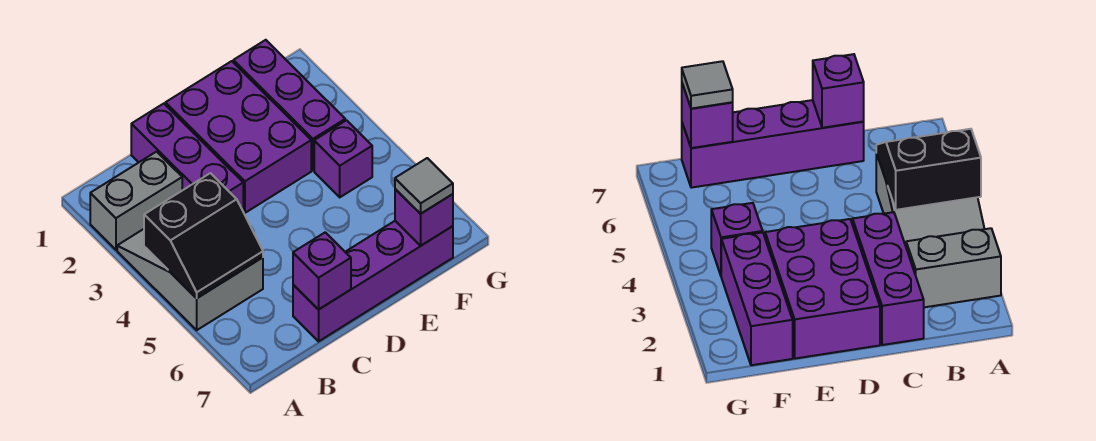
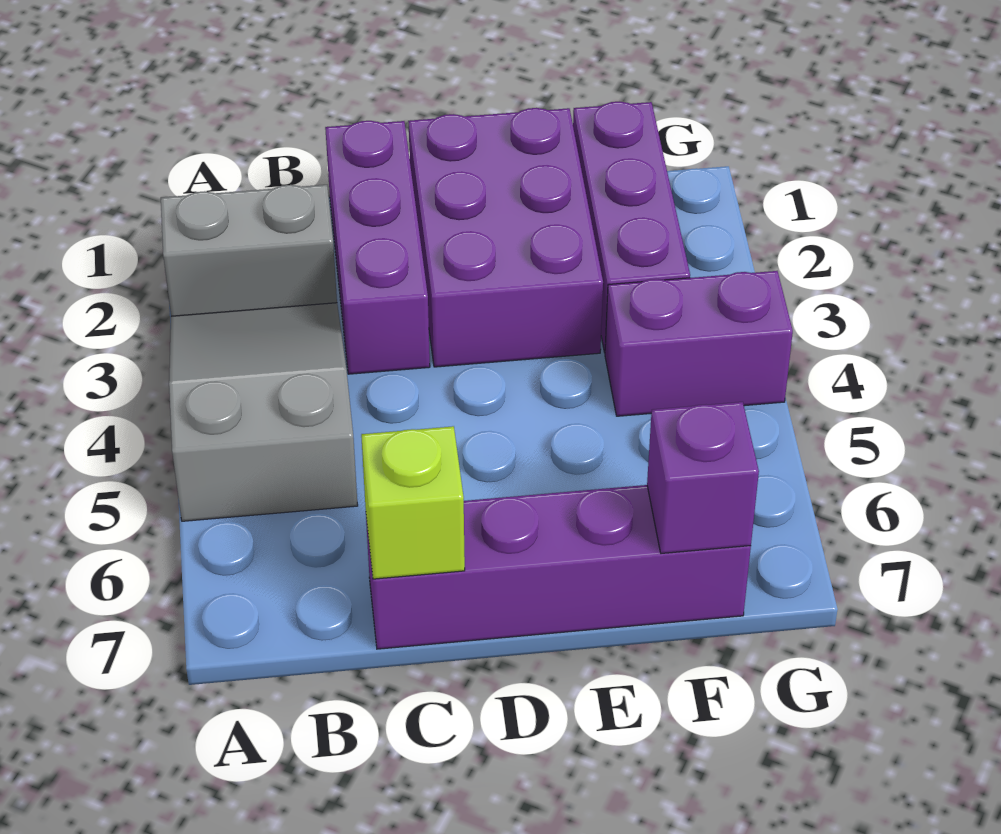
black slope A4:B5 level 2 top 4 -> none
purple brick C7 level 2 -> lime brick C7 level 2
purple brick F4 level 1 -> purple brick F4:G4 level 1
grey tile F7 level 3 -> none

